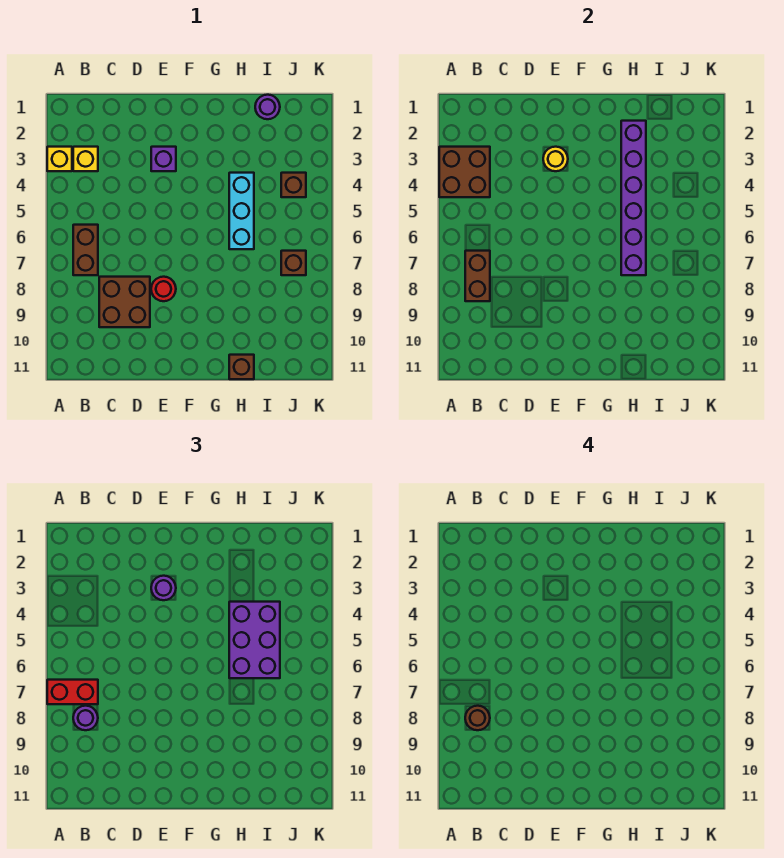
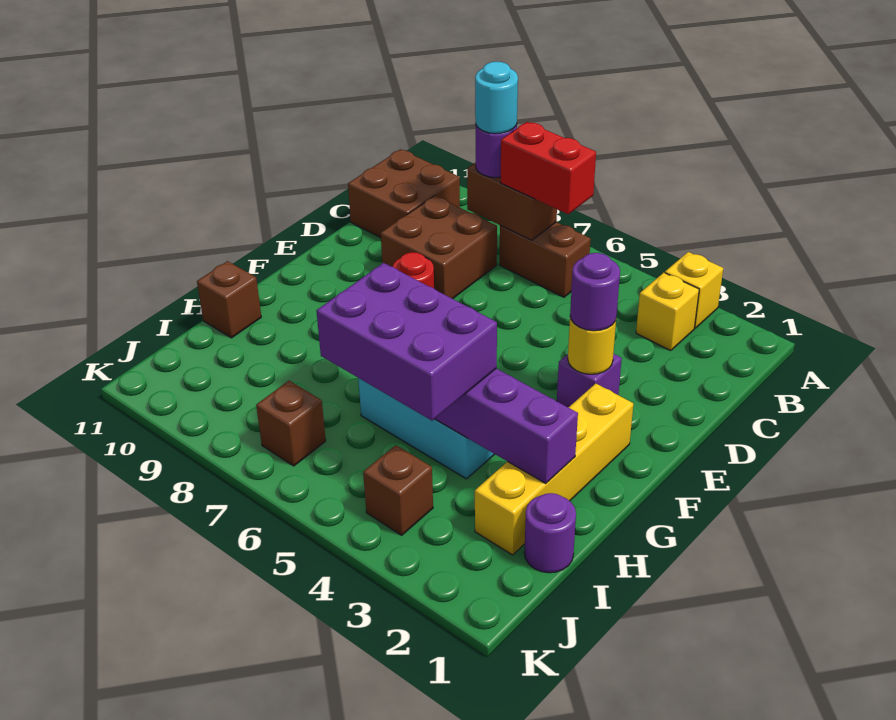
brown brick A3:B4 level 2 -> brown brick B10:C11 level 1
red brick A7:B7 level 3 -> red brick B6:B7 level 3
brown round brick B8 level 4 -> cyan round brick B8 level 4
none -> yellow brick F2:I2 level 1

